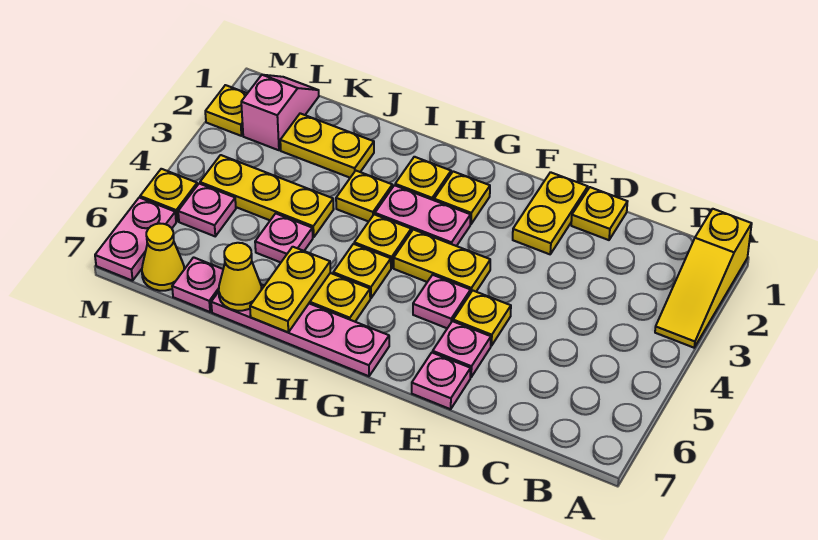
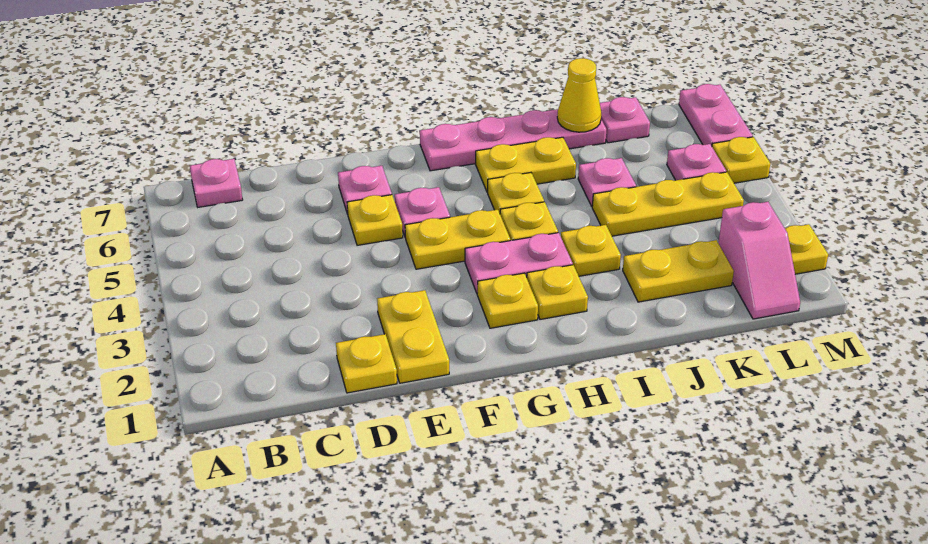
yellow slope A1:A3 level 1 top 1 -> none
pink plate E7 level 1 -> pink plate B7 level 1
yellow plate I6:I7 level 2 -> none
yellow cone L7 level 1 -> none

